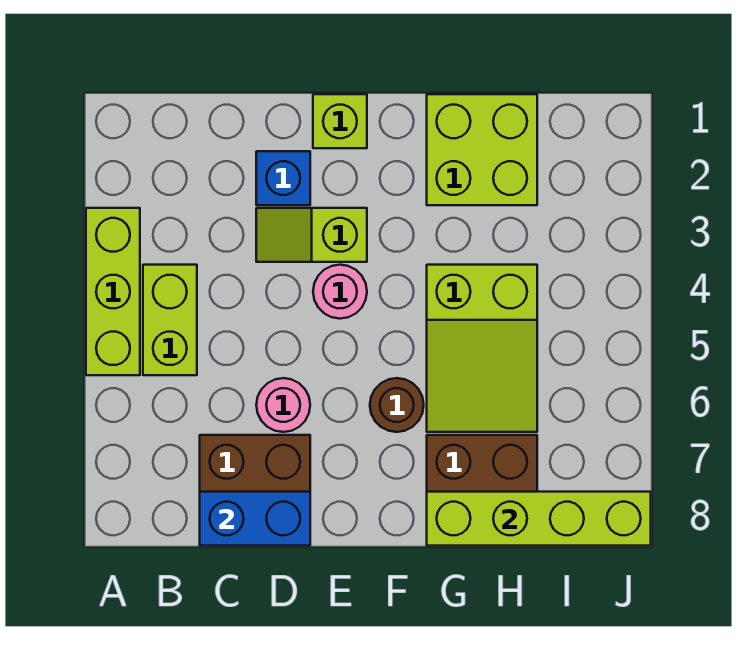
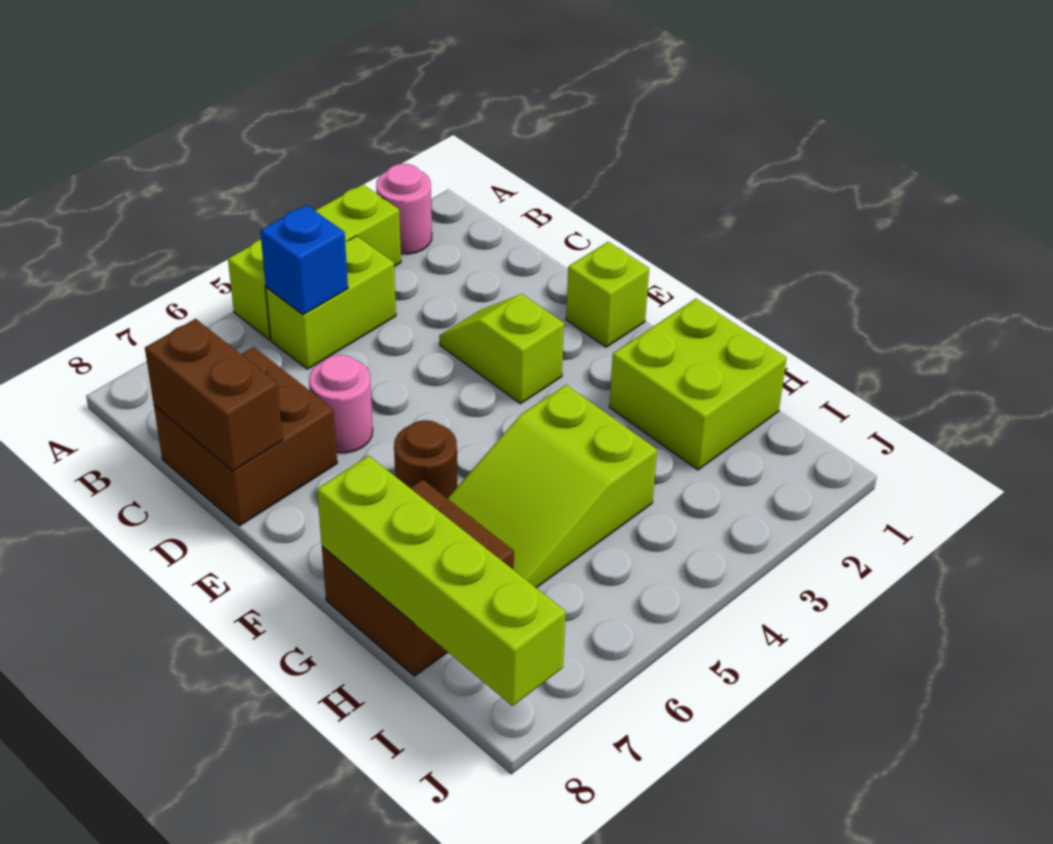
blue brick C8:D8 level 2 -> brown brick C8:D8 level 2
blue brick D2 level 1 -> blue brick B5 level 2
pink round brick E4 level 1 -> pink round brick A2 level 1

